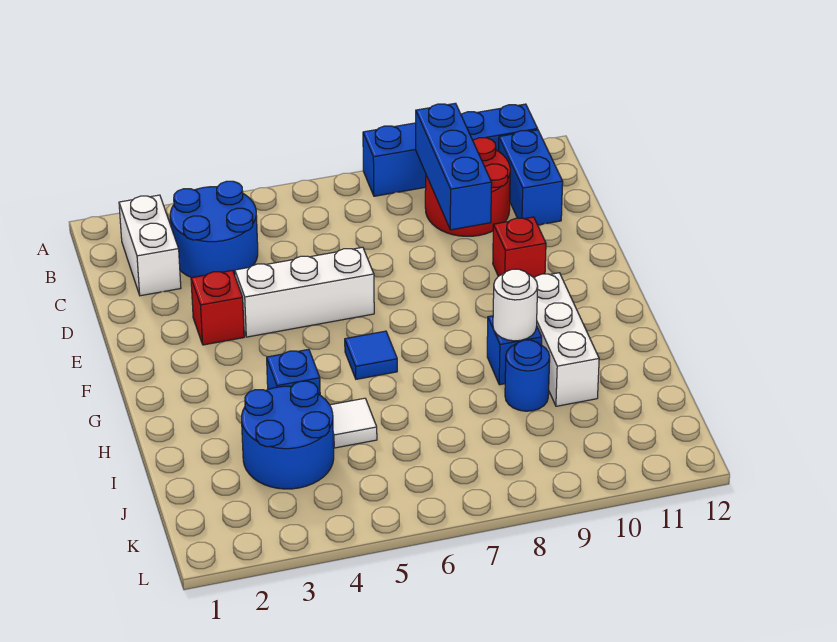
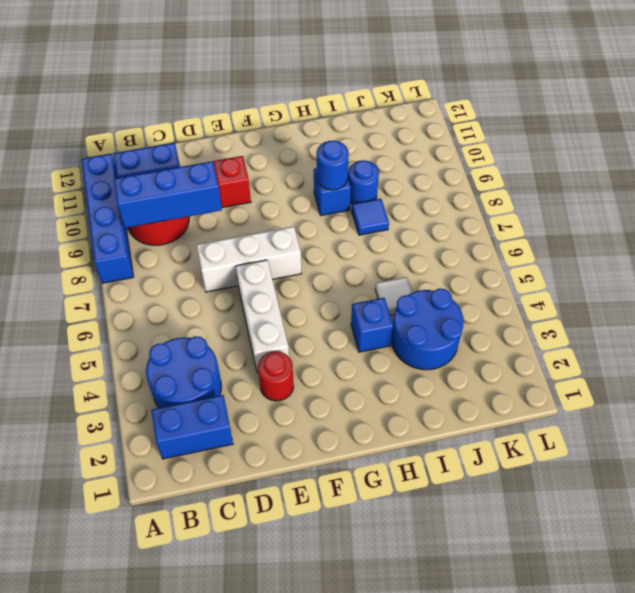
white brick B2:C2 level 1 -> blue brick B2:C2 level 1
red brick E3 level 1 -> red round brick E3 level 1
blue tile G6 level 1 -> blue tile I8 level 1
white brick G10:I10 level 1 -> white brick D7:F7 level 1
white round brick H9 level 2 -> blue round brick H9 level 2

